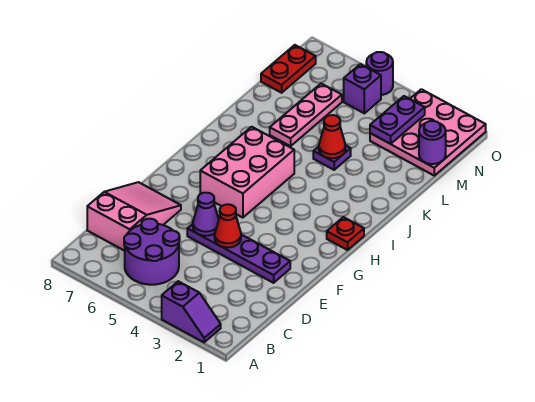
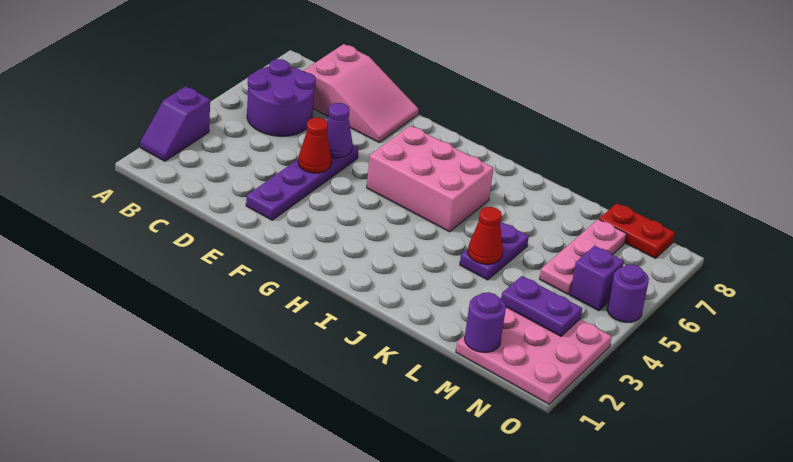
red plate H1 level 1 -> none
purple plate K4 level 1 -> purple plate K4:K5 level 1
pink plate K6:M6 level 1 -> pink plate M5:M7 level 1

